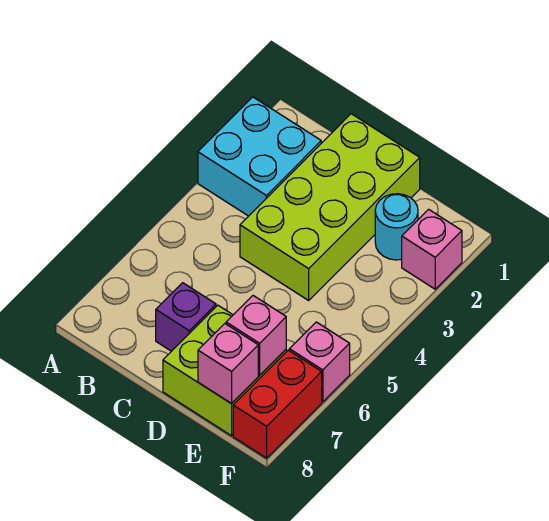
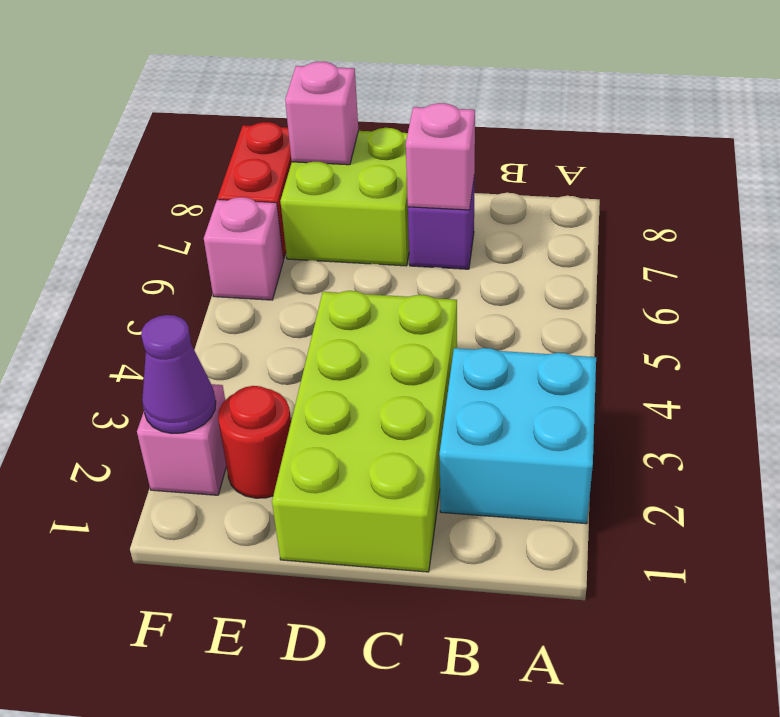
cyan round brick E2 level 1 -> red round brick E2 level 1
pink brick E7 level 2 -> pink brick C7 level 2
none -> purple cone F2 level 2

